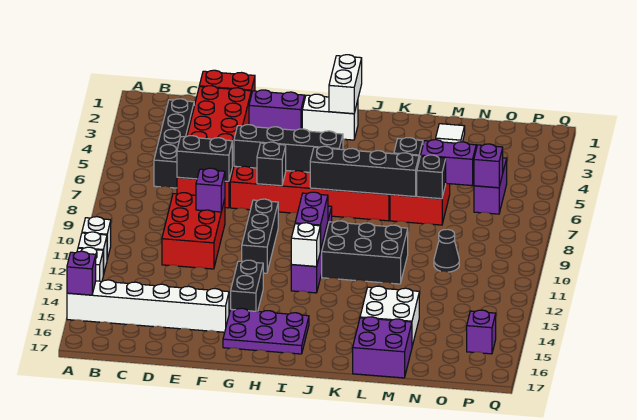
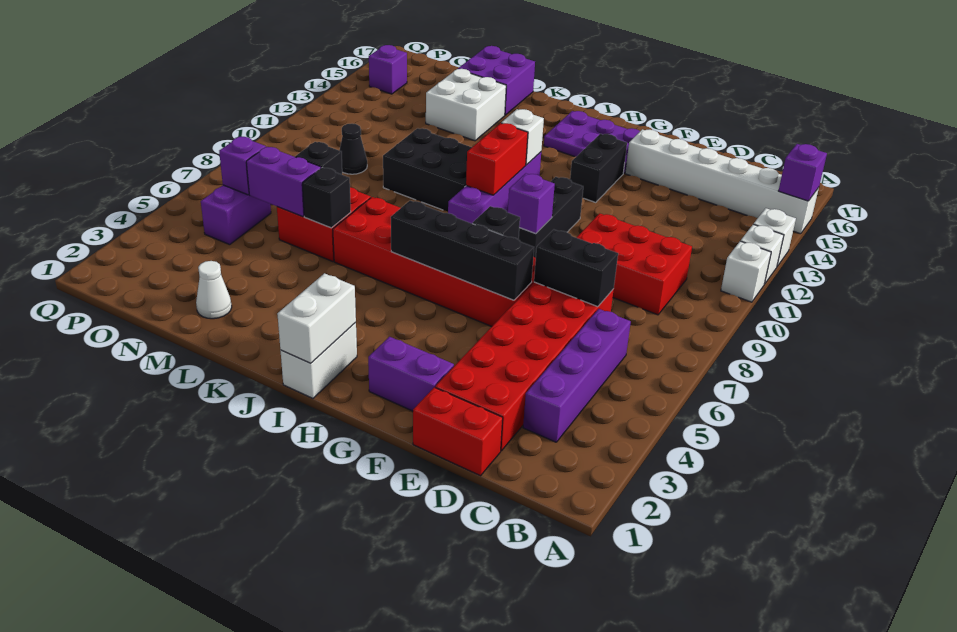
black brick C3:C6 level 1 -> purple brick C3:C6 level 1
red brick D9:E11 level 1 -> red brick C9:E10 level 1
purple brick E9 level 2 -> purple brick G9 level 2
white brick H2:I2 level 1 -> white brick I1:I2 level 1
black brick I7:L7 level 2 -> none
purple brick I10:I11 level 2 -> red brick I10:I11 level 2
white tile M2 level 1 -> white cone M2 level 1

